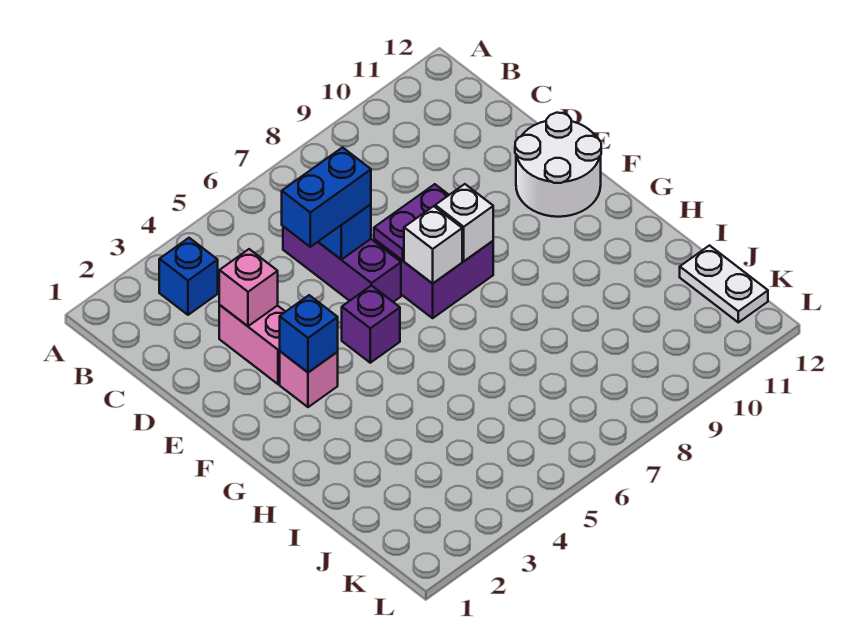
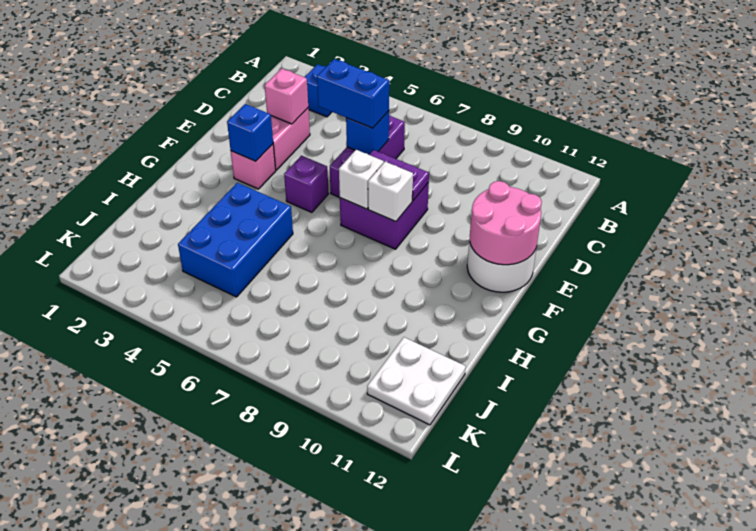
none -> pink round brick E11:F12 level 2
none -> blue brick H4:J5 level 1
white plate J12:K12 level 1 -> white plate J11:K12 level 1

